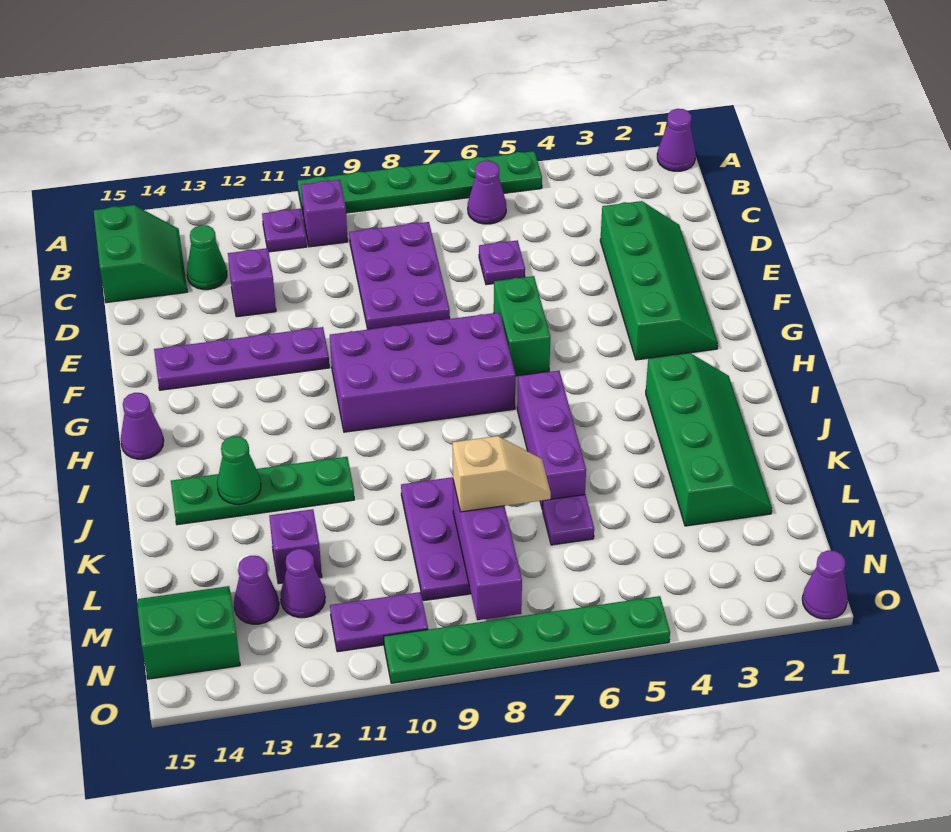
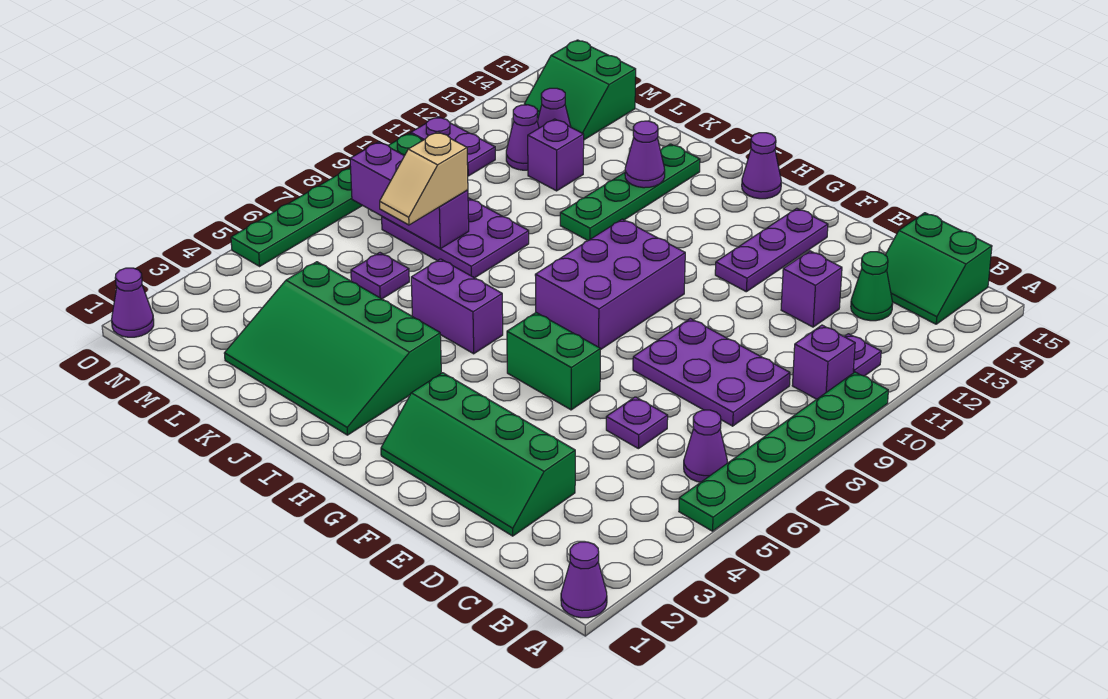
purple plate F11:F14 level 1 -> purple plate F12:F14 level 1
purple brick G7:H10 level 1 -> purple brick G8:H10 level 1
green slope I2:L3 level 1 top 3 -> green slope I2:L4 level 1 top 4
purple brick I6:K6 level 1 -> purple brick I6:J6 level 1
green cone J13 level 2 -> purple cone J13 level 2
green slope M14:N15 level 1 top N -> green slope M14:N15 level 1 top 15
purple plate N10:N11 level 1 -> purple plate N11:O11 level 1

